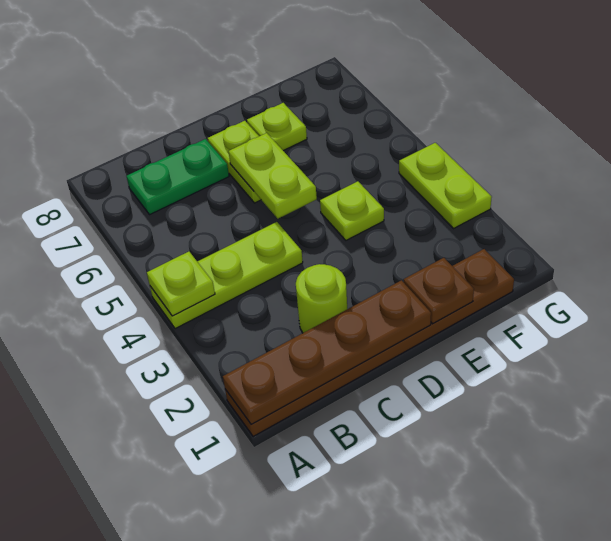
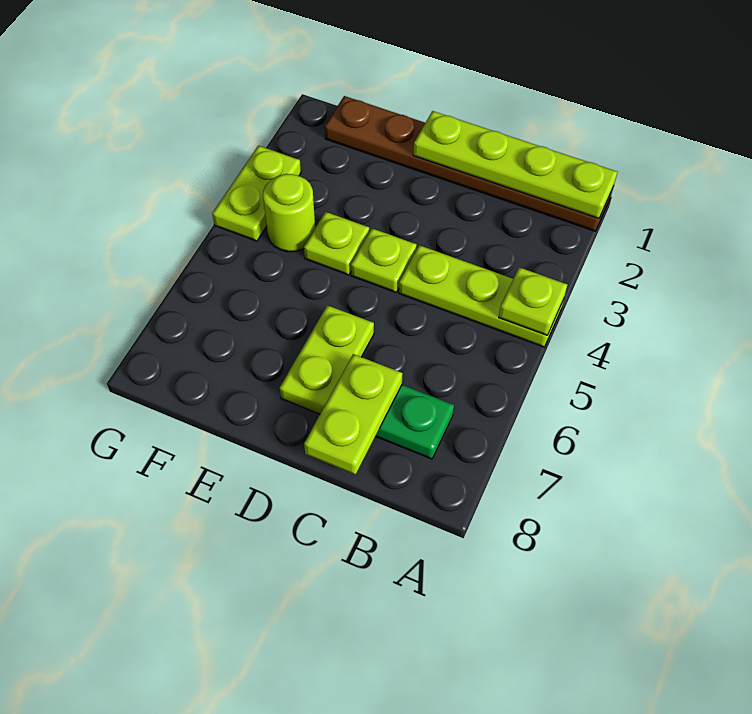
brown plate A1:D1 level 2 -> lime plate A1:D1 level 2
lime round brick C2 level 1 -> lime round brick F4 level 1
lime plate D5:D6 level 2 -> lime plate C7:C8 level 2
brown plate E1 level 2 -> none
lime plate E7 level 1 -> lime plate D4 level 1

